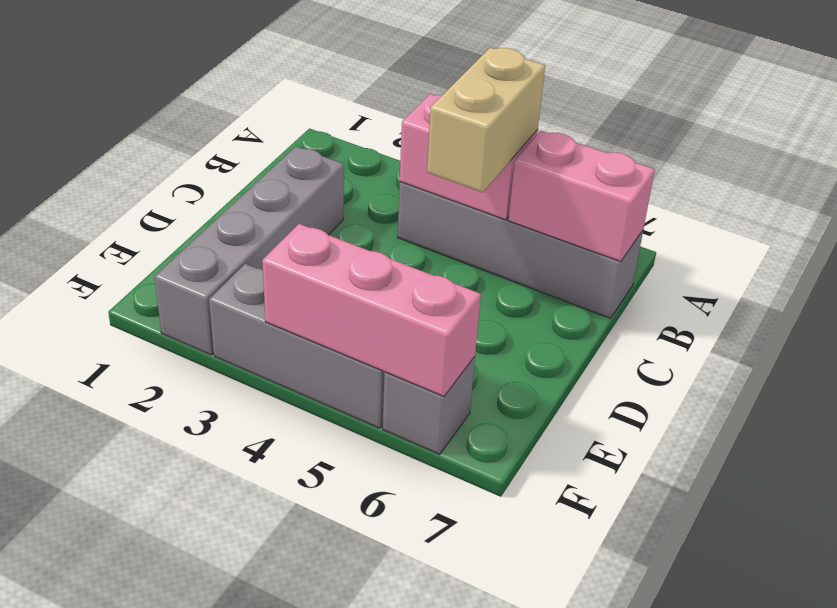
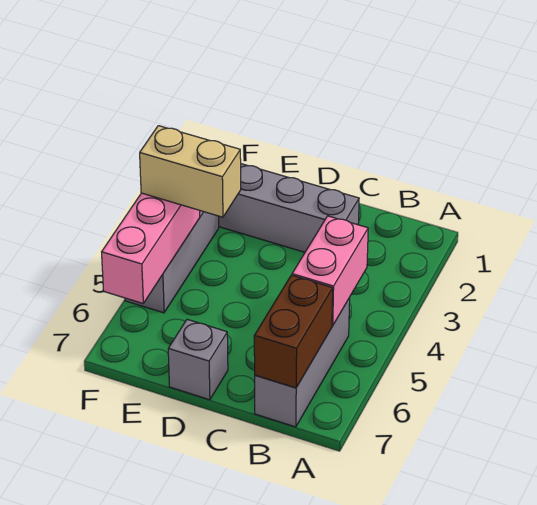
grey brick B4:B7 level 1 -> grey brick B5:B7 level 1
tan brick B5:C5 level 3 -> tan brick E4:F4 level 3
pink brick B6:B7 level 2 -> brown brick B6:B7 level 2
grey brick F6 level 1 -> grey brick D7 level 1

